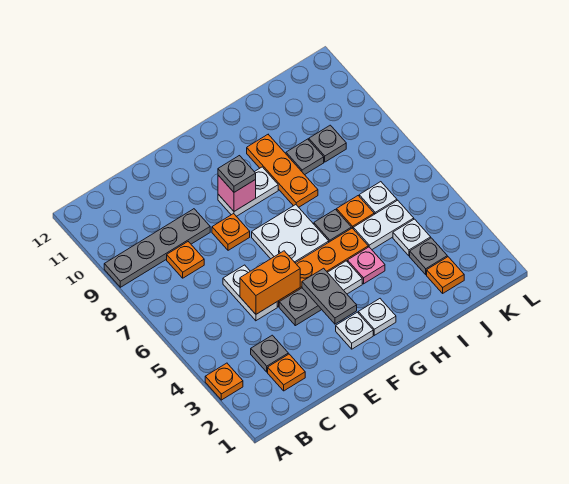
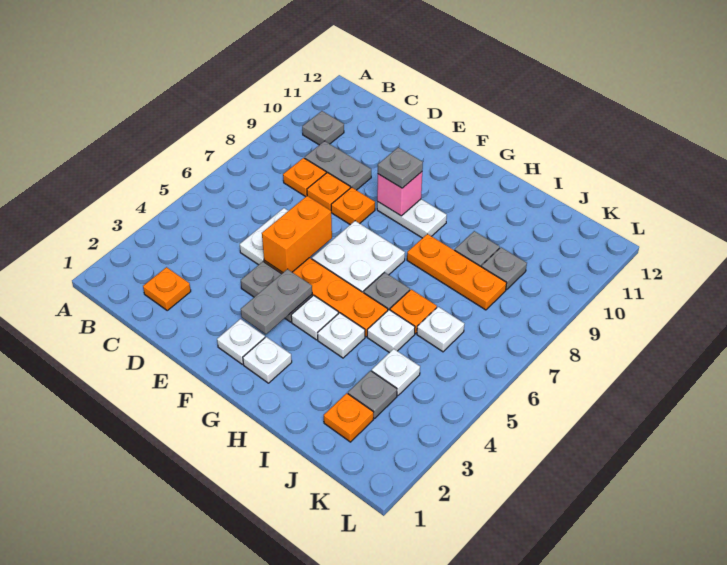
orange plate A3 level 1 -> orange plate D8 level 1
grey plate A9:D9 level 1 -> grey plate C9:D9 level 1
grey plate C3 level 1 -> grey plate B10 level 1
orange brick D5:E5 level 2 -> orange brick E5:E6 level 2
pink plate H4 level 1 -> white plate H4 level 1
orange plate H8:H10 level 1 -> orange plate H8:J8 level 1
white plate I5:J5 level 1 -> white plate I5 level 1

